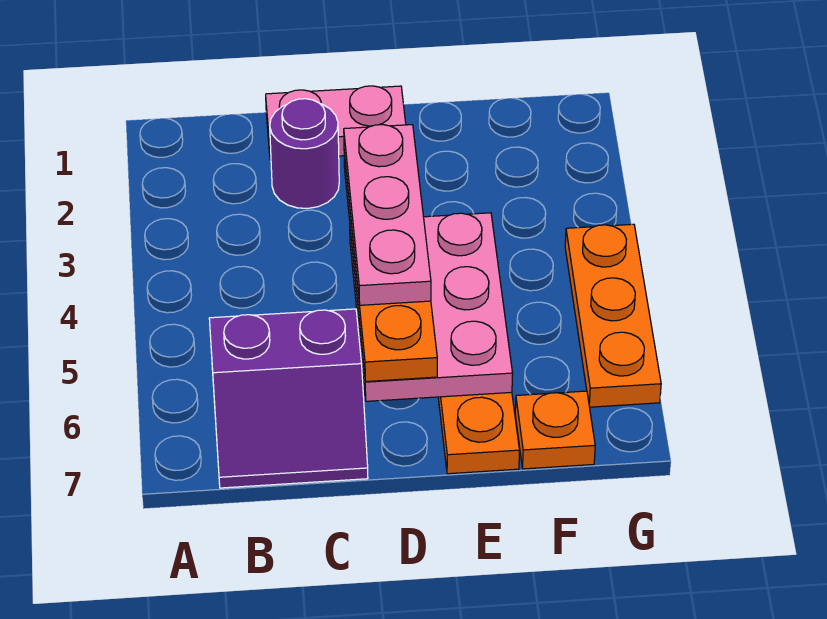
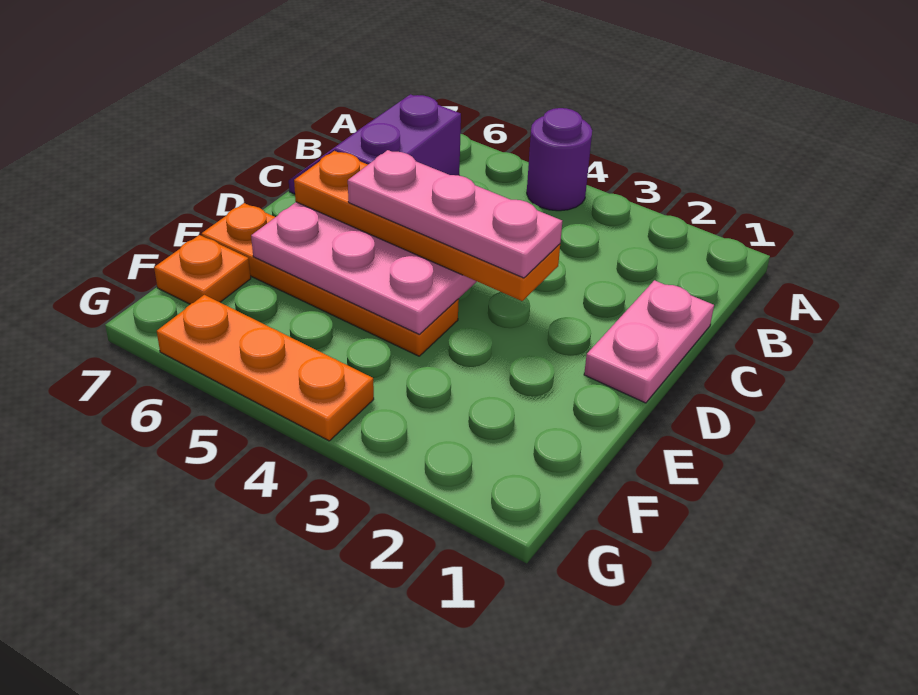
purple round brick C2 level 1 -> purple round brick A4 level 1

